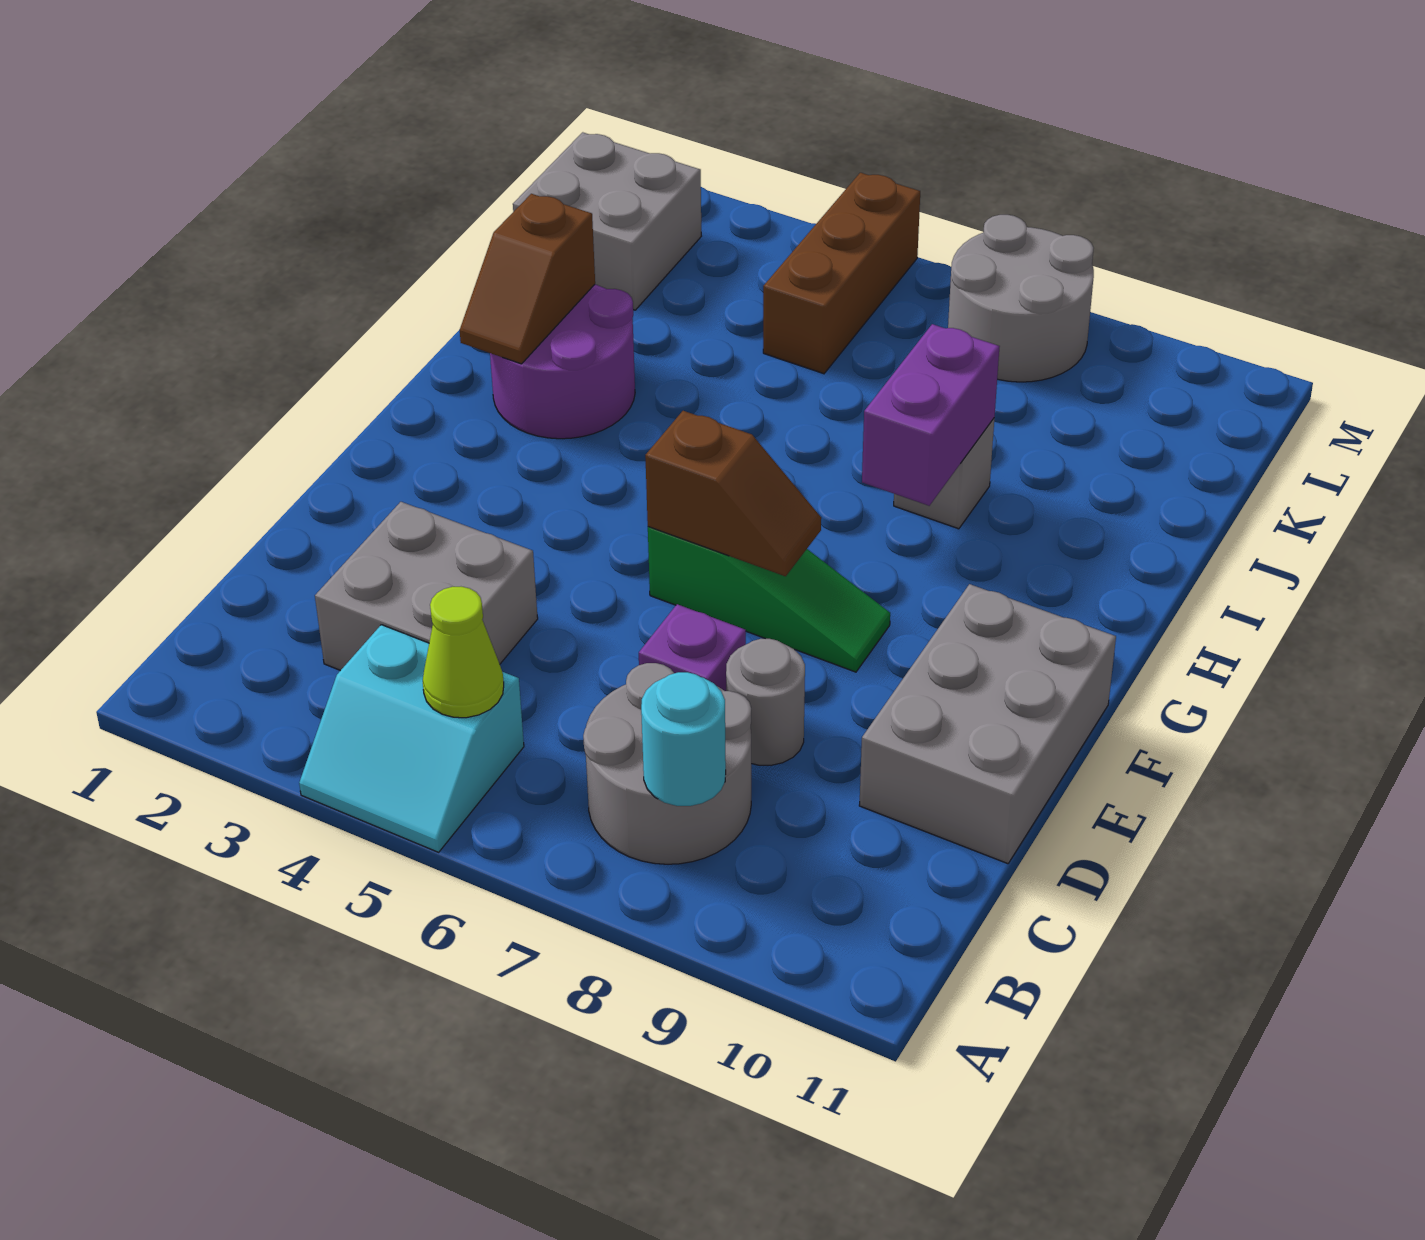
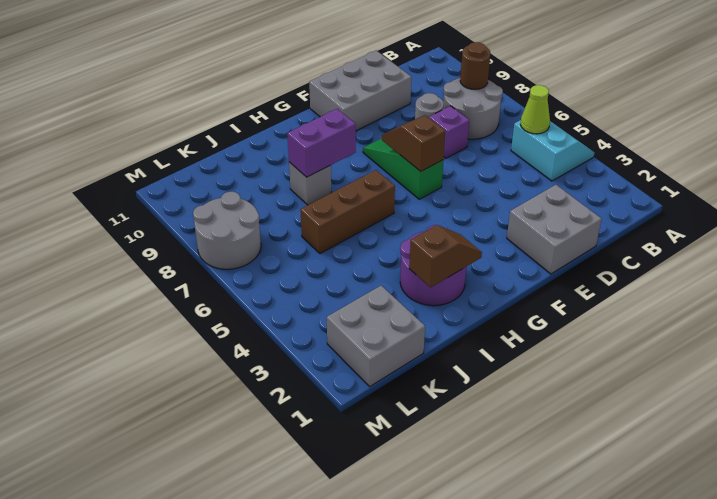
cyan round brick B8 level 2 -> brown round brick B8 level 2
grey brick C3:D4 level 1 -> grey brick D1:E2 level 1
brown brick K5:M5 level 1 -> brown brick H6:J6 level 1

